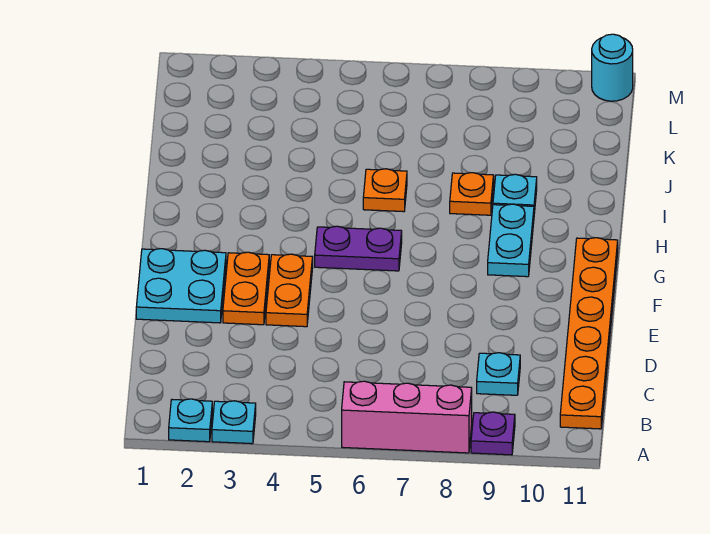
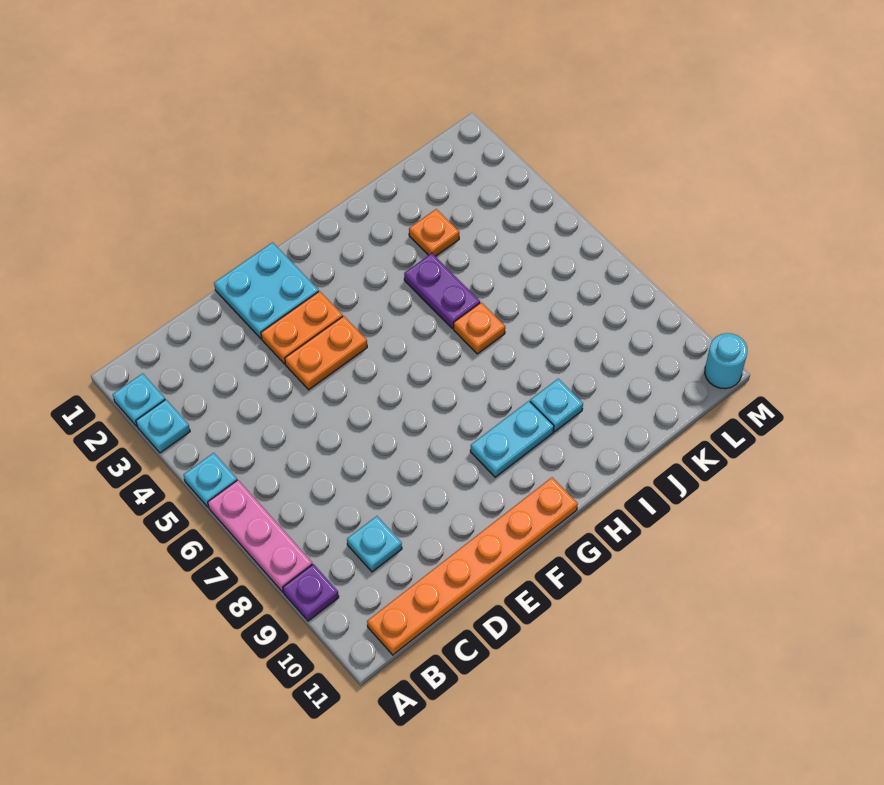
none -> cyan plate A5 level 1
pink brick A6:A8 level 1 -> pink plate A6:A8 level 1
purple plate G5:G6 level 1 -> purple plate I4:I5 level 1
orange plate I8 level 1 -> orange plate J3 level 1

